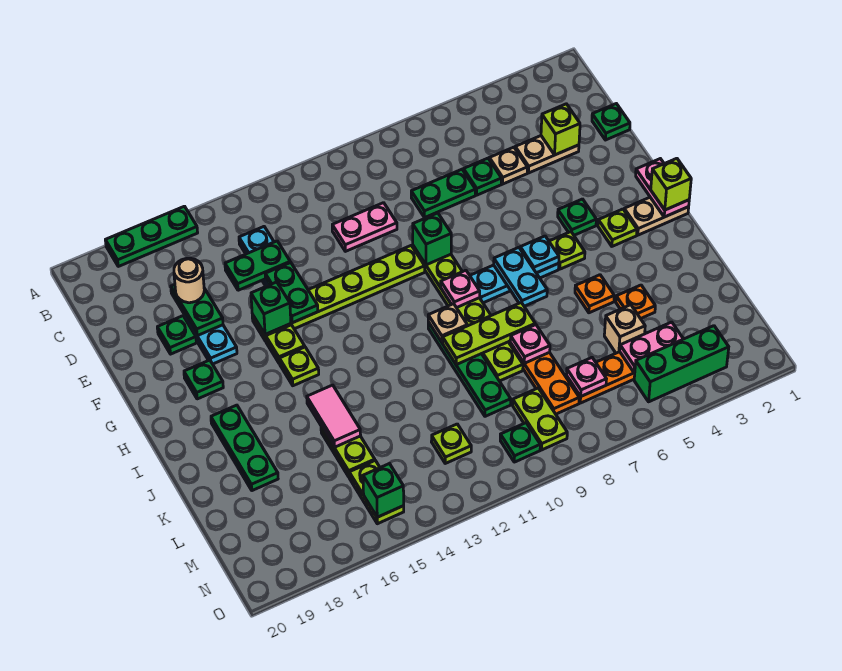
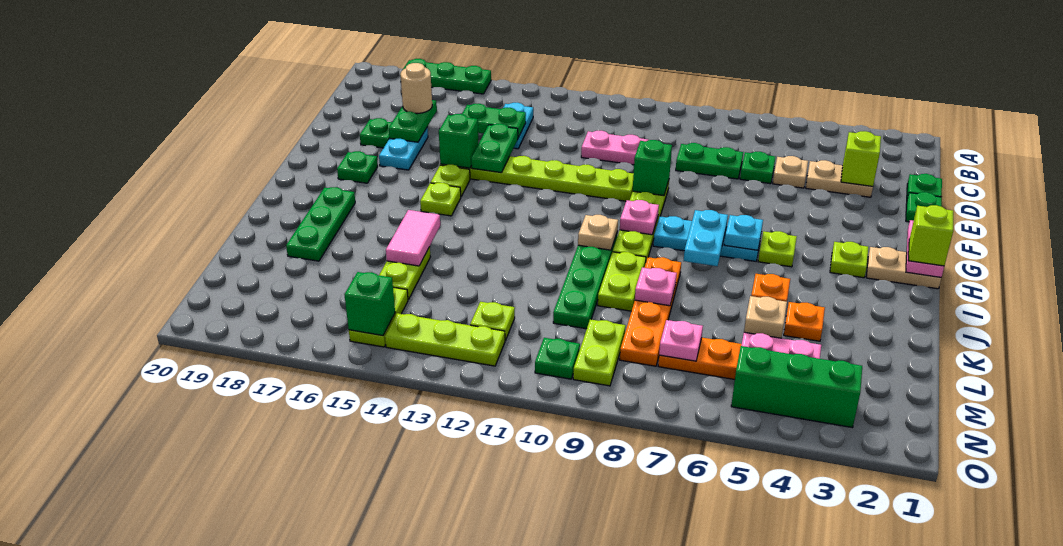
green plate G4 level 1 -> green plate E1 level 1
lime plate J8:J10 level 2 -> lime plate N12:N14 level 1

